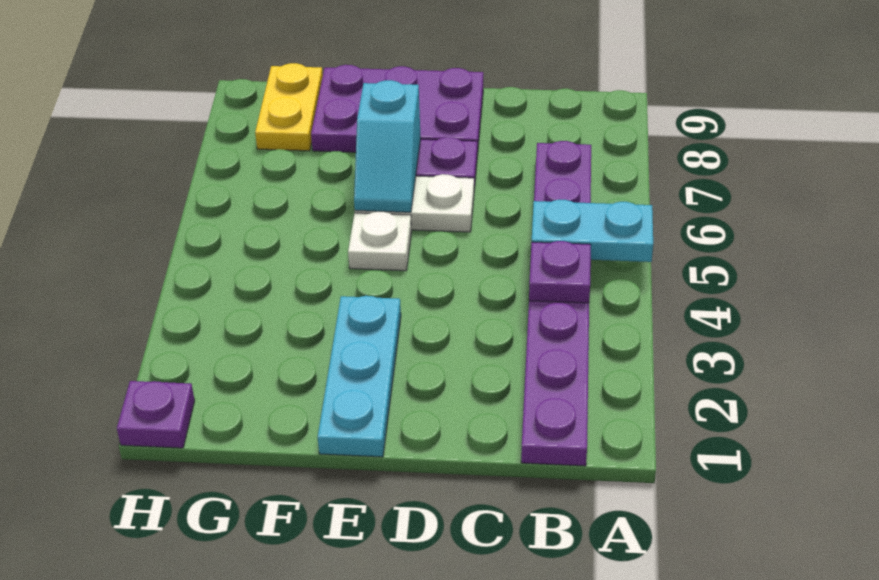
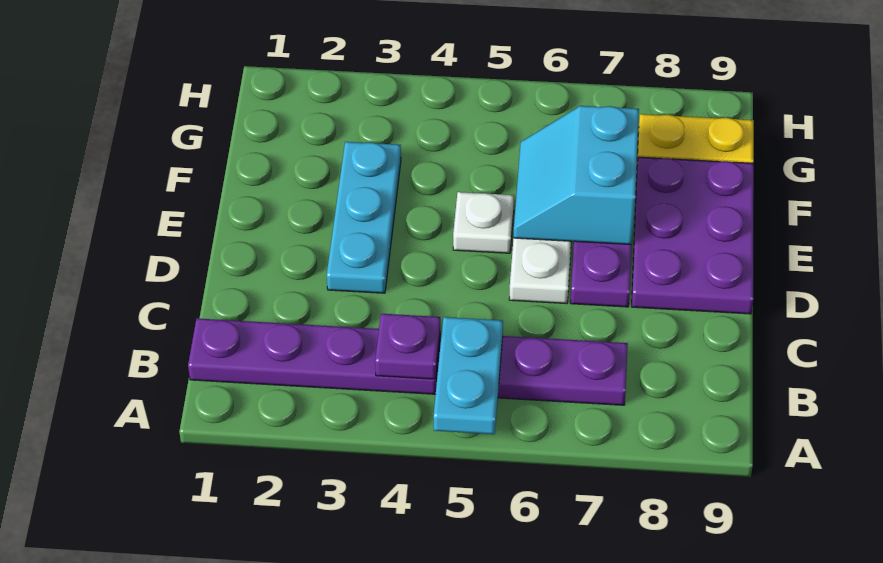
cyan plate E1:E3 level 1 -> cyan plate D3:F3 level 1
cyan slope E6:E7 level 2 top 7 -> cyan slope E6:F7 level 2 top 7
purple plate H1 level 1 -> none

